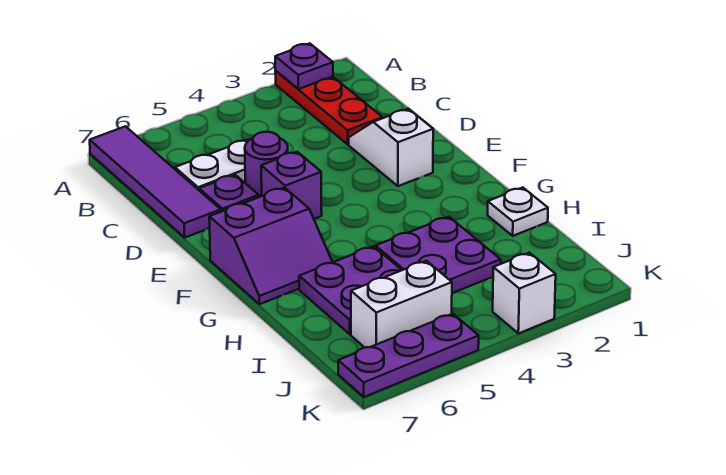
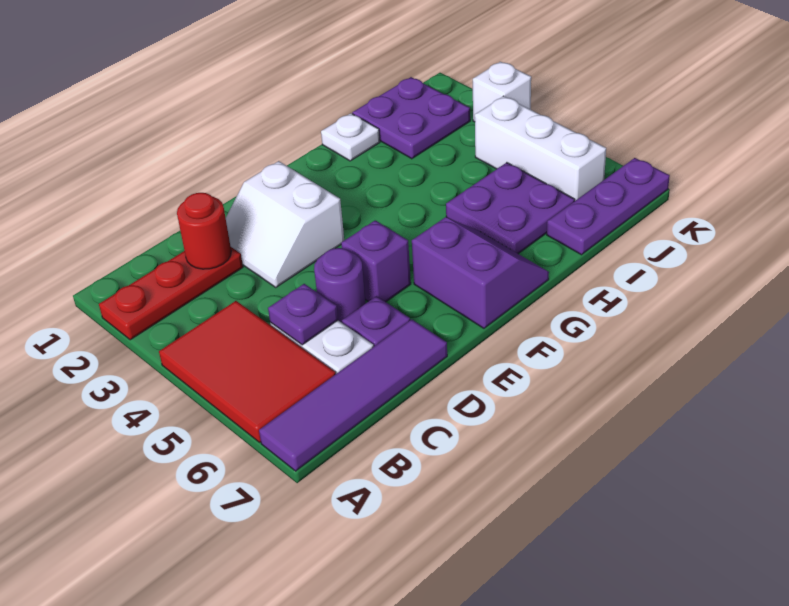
purple plate A2 level 2 -> purple plate C5 level 2
none -> red tile A4:B6 level 1
none -> red round brick C2 level 2
white slope D2:E2 level 1 top E -> white slope D2:E3 level 1 top E
purple plate H3:I4 level 1 -> purple plate I1:J2 level 1
white brick J5:J6 level 1 -> white brick J4:J6 level 1
purple plate K5:K7 level 1 -> purple plate I7:K7 level 1

